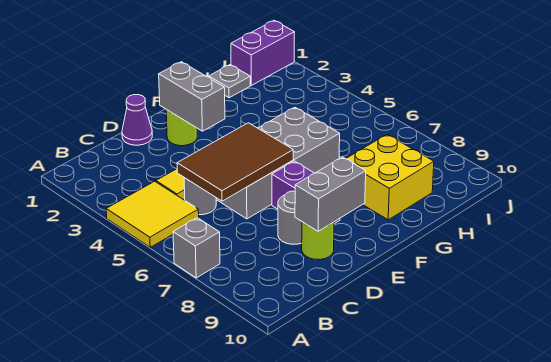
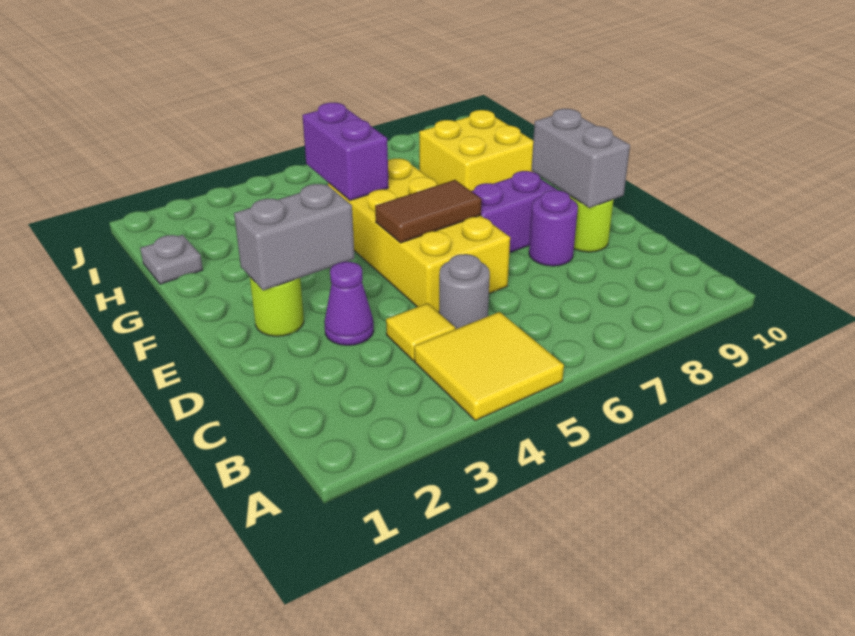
grey brick A7 level 1 -> none
brown tile C5:E6 level 2 -> brown tile E5:E6 level 2
purple cone D1 level 1 -> purple cone D3 level 1
grey brick D5:G6 level 1 -> yellow brick D5:G6 level 1
grey round brick D8 level 1 -> purple round brick D8 level 1
purple brick I1:J1 level 1 -> purple brick G5:H5 level 2

